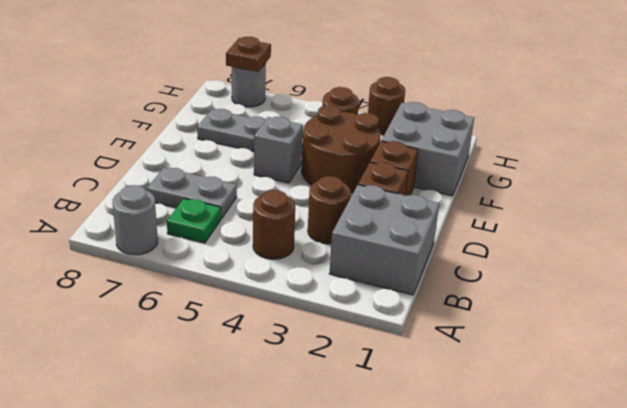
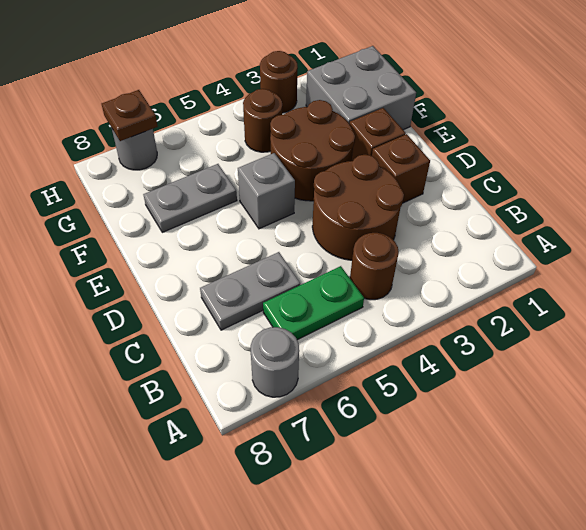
grey brick B1:C2 level 1 -> none
green plate B6 level 1 -> green plate B5:B6 level 1
brown round brick C3 level 1 -> brown round brick C3:D4 level 1

